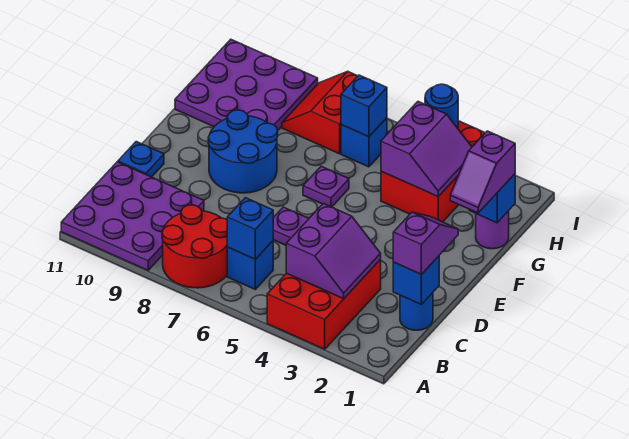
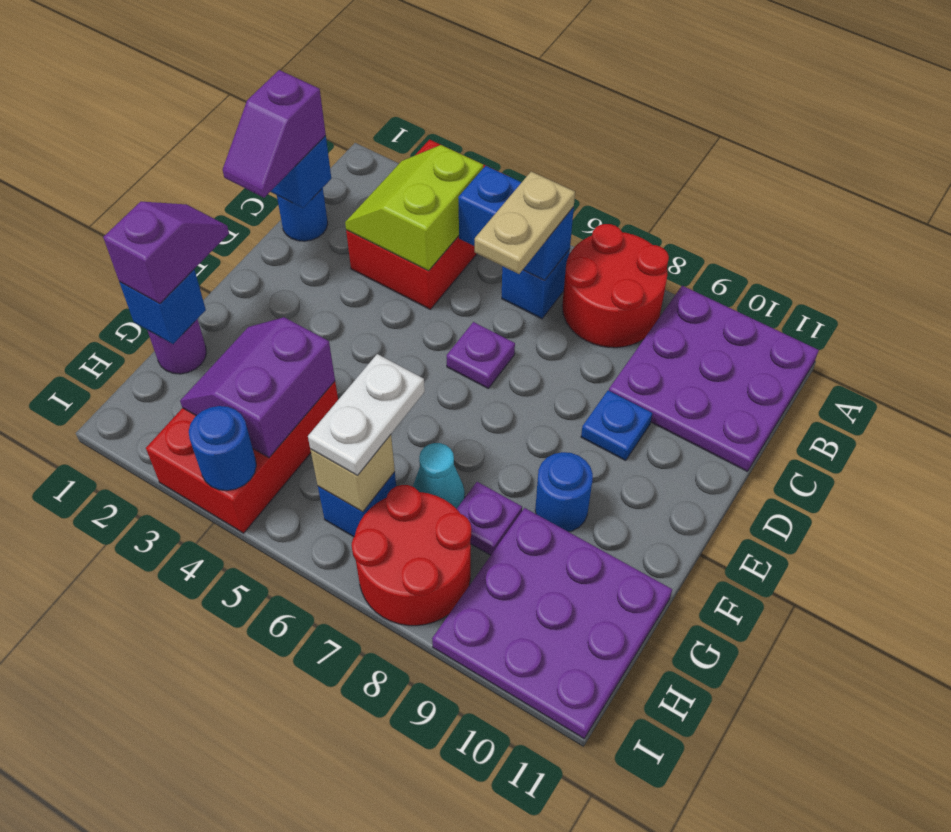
purple slope B3:C4 level 2 top 4 -> lime slope B3:C4 level 2 top 4
blue brick B6 level 2 -> blue brick B5:B6 level 2
none -> tan plate B6:C6 level 3
blue plate D11 level 1 -> blue plate D9 level 1
blue round brick E8:F9 level 1 -> blue round brick F9 level 1
purple plate F6 level 1 -> purple plate G8 level 1
none -> white plate G6:H6 level 3
none -> cyan cone G7 level 1
blue brick H6 level 2 -> tan brick H6 level 2
red slope H7:I8 level 1 top 7 -> red round brick H7:I8 level 1

